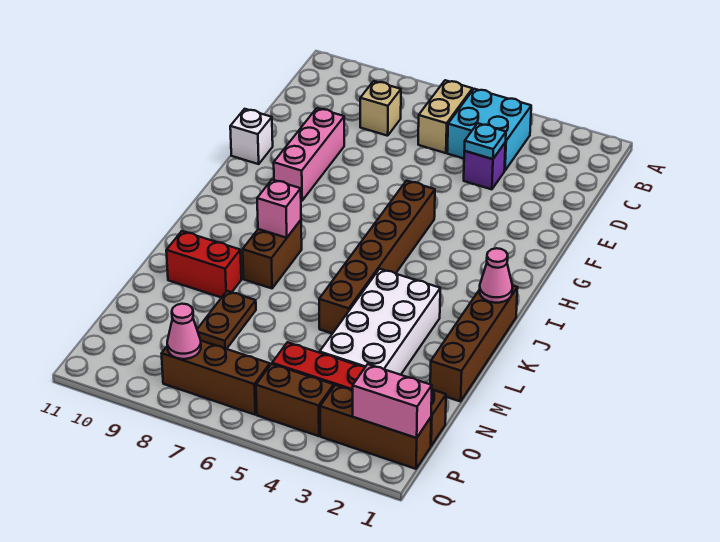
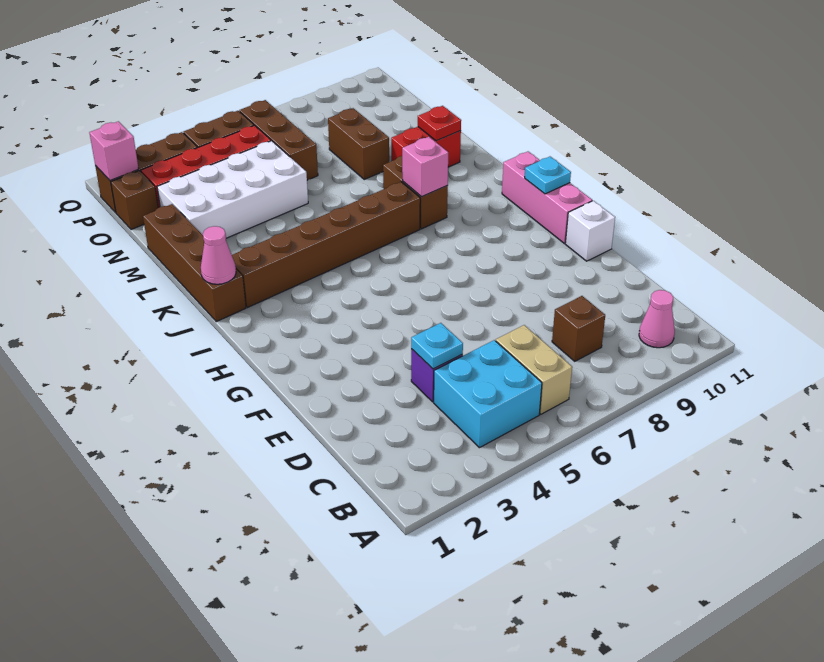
tan brick C8 level 1 -> brown brick C8 level 1
pink brick E9:G9 level 1 -> pink brick G11:I11 level 1
brown brick G5:L5 level 1 -> brown brick J2:J7 level 1
none -> cyan plate H11 level 2
white brick K3:N4 level 1 -> white brick M2:N5 level 1
none -> red plate L10 level 2
brown plate M8:N8 level 1 -> brown brick M8:N8 level 1
pink brick P1:P2 level 2 -> pink brick P1 level 2
brown brick P6:P8 level 1 -> brown brick N6:P6 level 1
pink cone P8 level 2 -> pink cone B10 level 1

